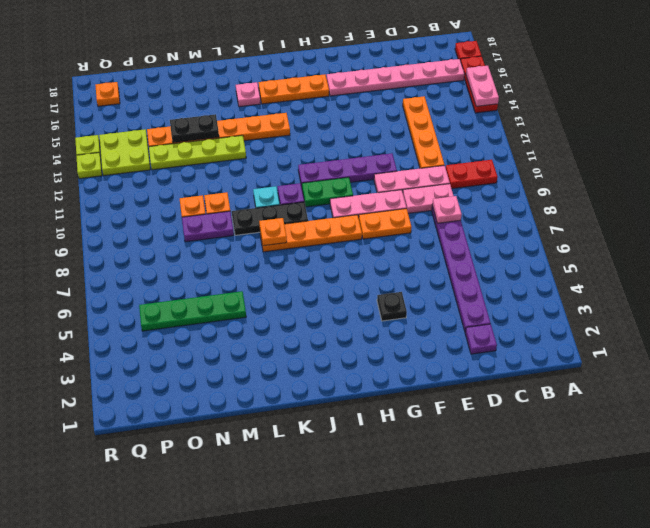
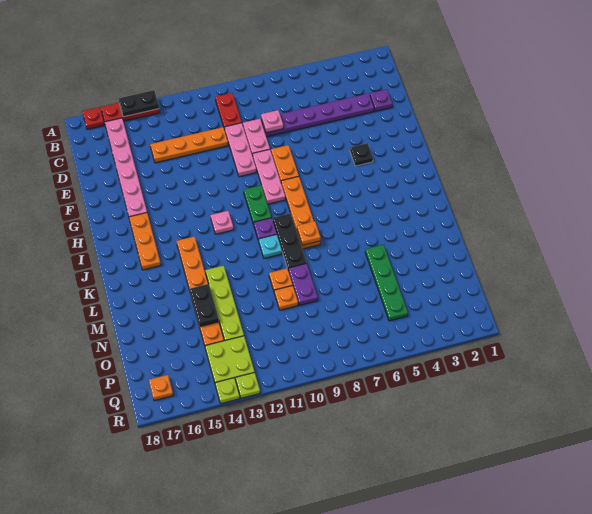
pink plate A14:A15 level 2 -> black plate A14:A15 level 2
purple plate F11:I11 level 1 -> none
pink plate K16 level 1 -> pink plate I12 level 1

